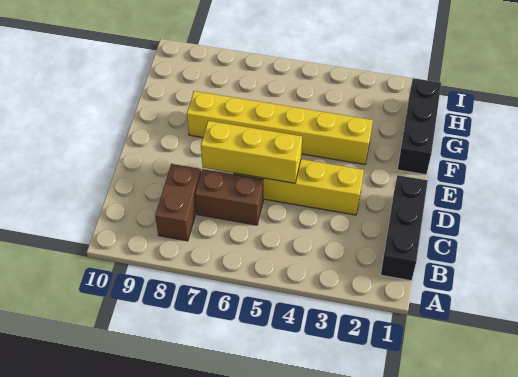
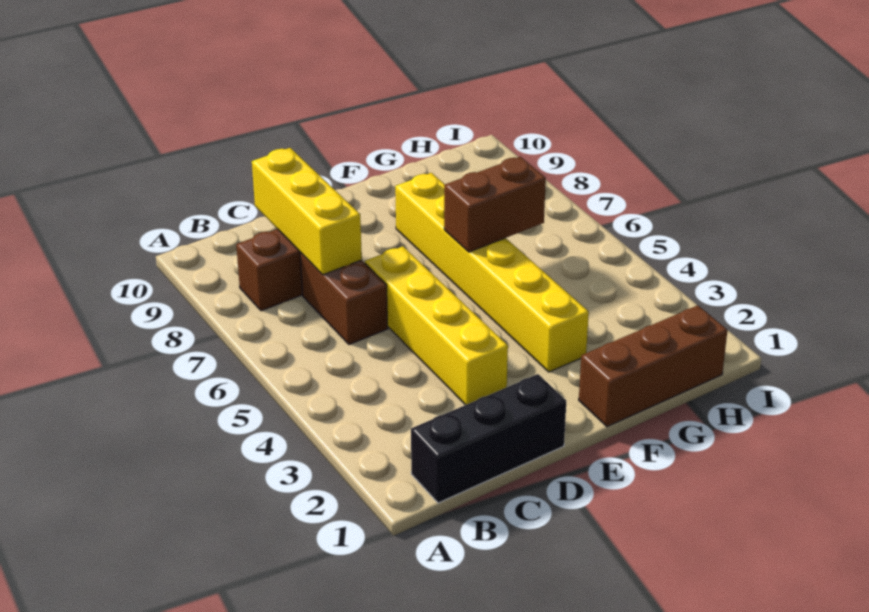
yellow brick D5:D7 level 2 -> yellow brick C7:C9 level 2
black brick F1:H1 level 1 -> brown brick F1:H1 level 1
none -> brown brick F6:G6 level 2

